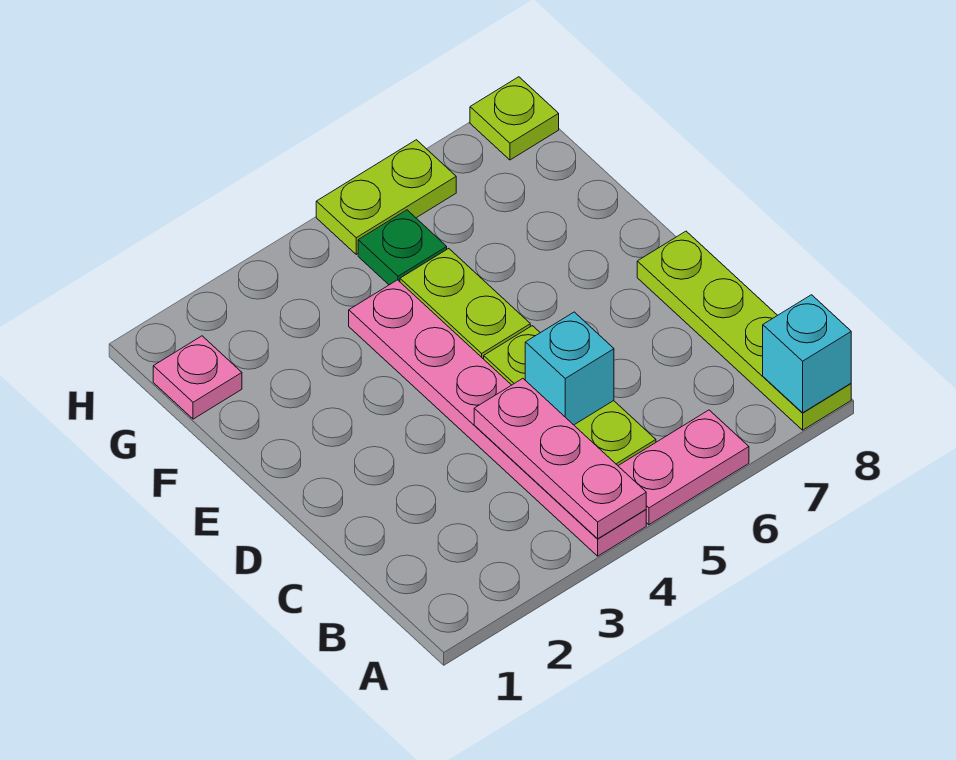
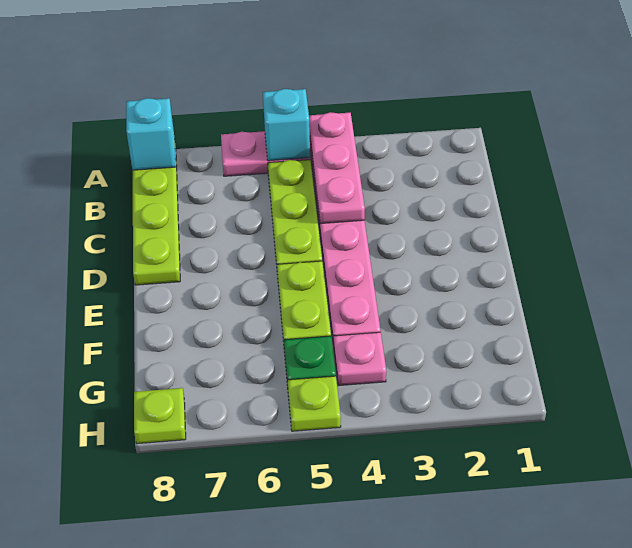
cyan brick C5 level 2 -> cyan brick A5 level 2
pink plate G1 level 1 -> pink plate G4 level 1
lime plate H5:H6 level 1 -> lime plate H5 level 1

